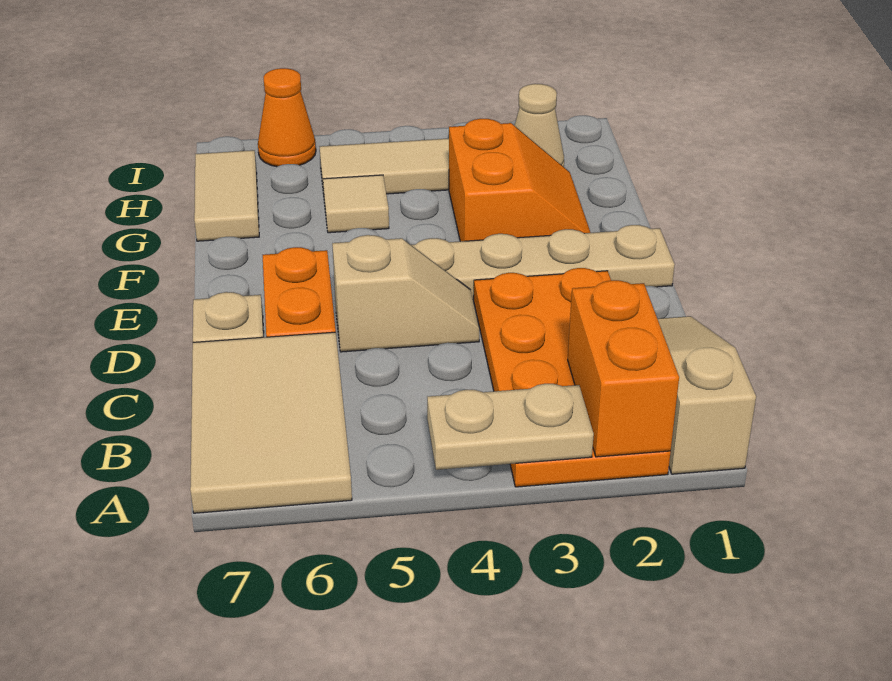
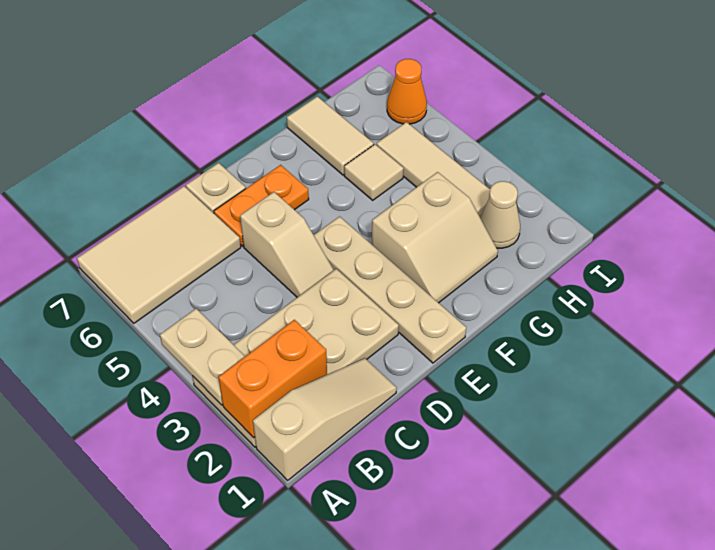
orange plate A2:D3 level 1 -> tan plate A2:D3 level 1
orange slope F2:G3 level 1 top 3 -> tan slope F2:G3 level 1 top 3
tan tile G7:H7 level 1 -> tan tile G6:G7 level 1

